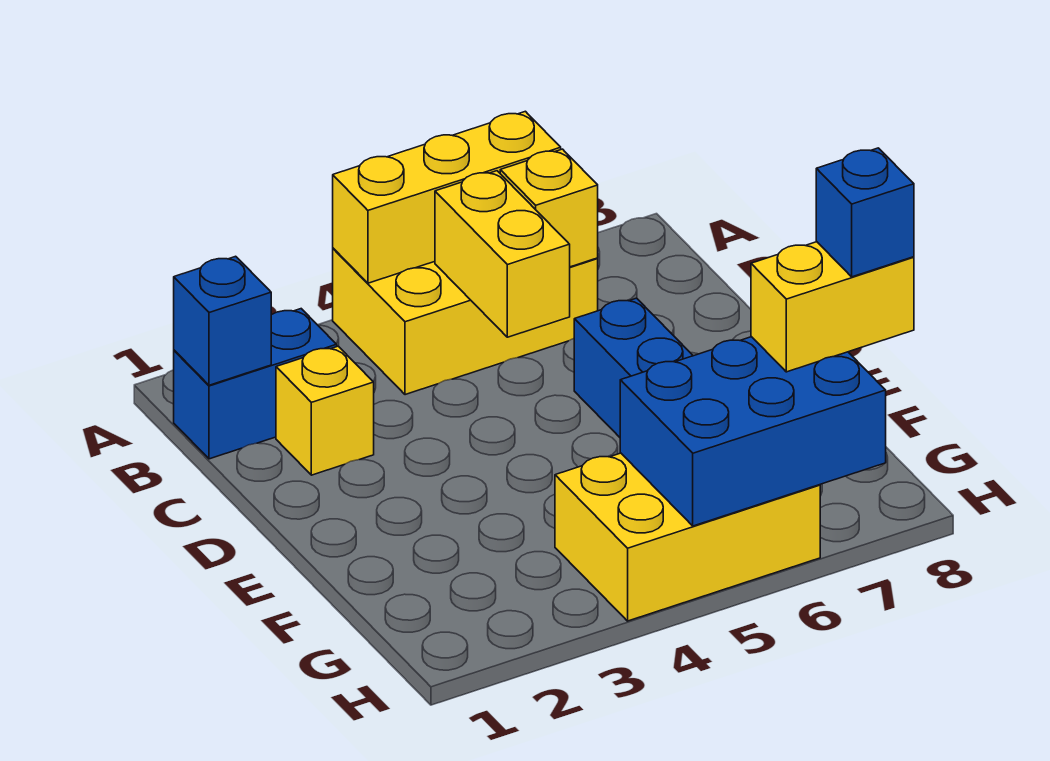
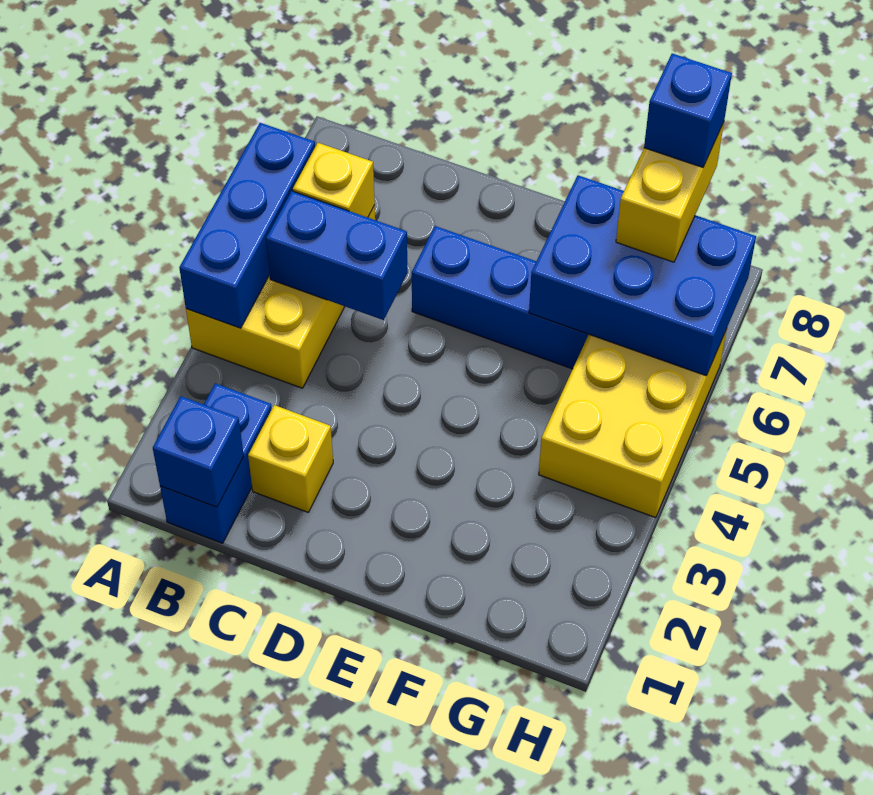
yellow brick A4:A6 level 2 -> blue brick A4:A6 level 2
yellow brick B5:C5 level 2 -> blue brick B5:C5 level 2
blue brick G5:H7 level 2 -> blue brick F6:H7 level 2

